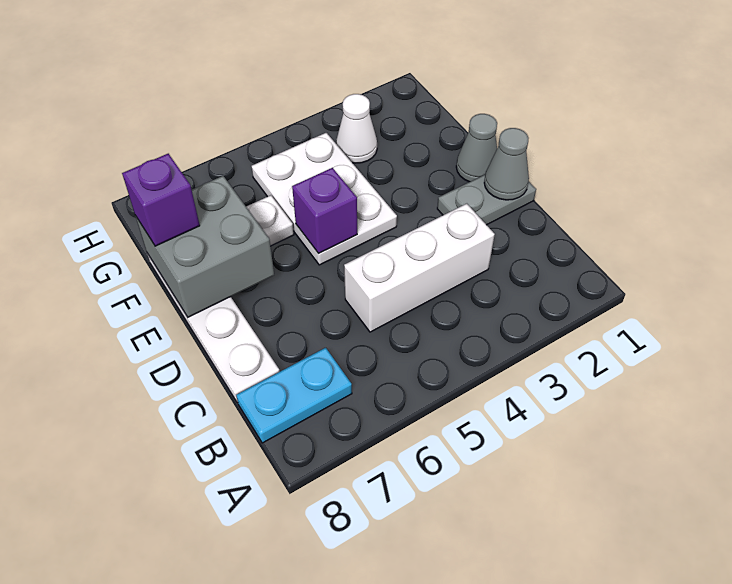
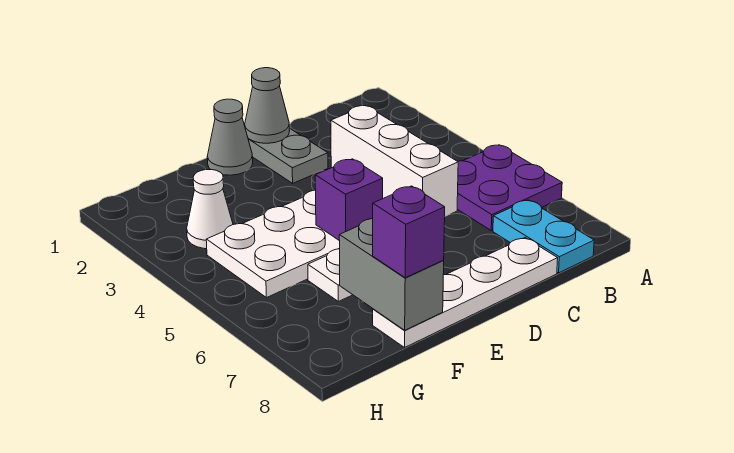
none -> purple plate A5:B6 level 1
grey brick E7:F8 level 2 -> grey brick F7:F8 level 2

